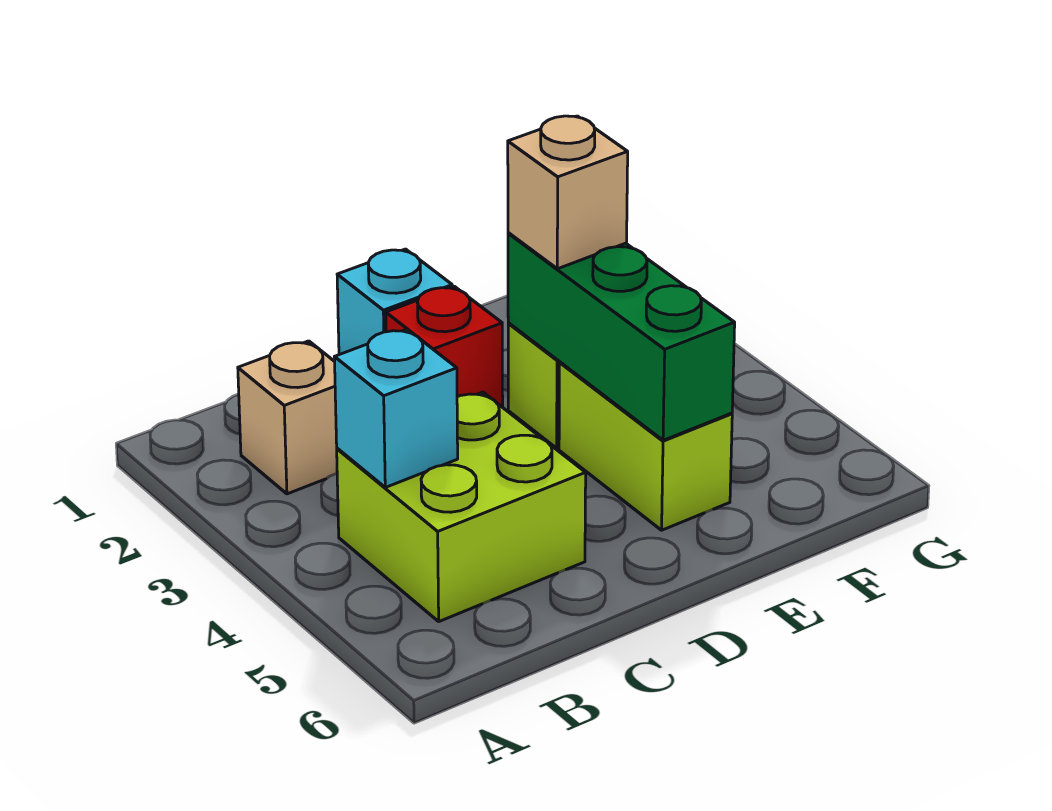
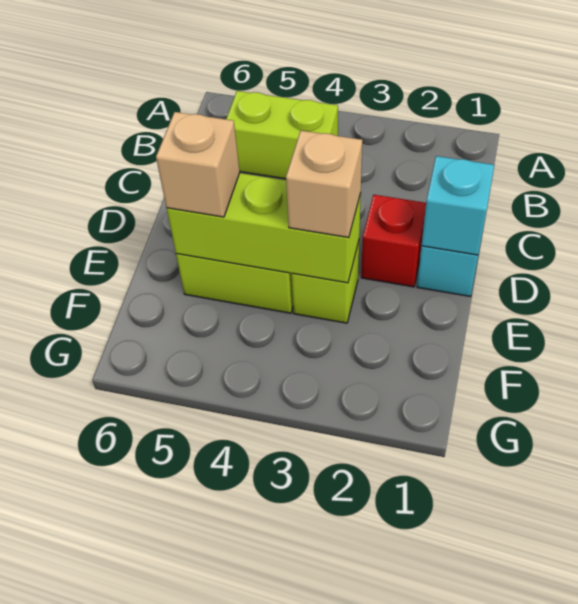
tan brick B2 level 1 -> tan brick E5 level 3
lime brick B4:C5 level 1 -> lime brick B4:B5 level 1
cyan brick B4 level 2 -> cyan brick D1 level 2
green brick E3:E5 level 2 -> lime brick E3:E5 level 2

